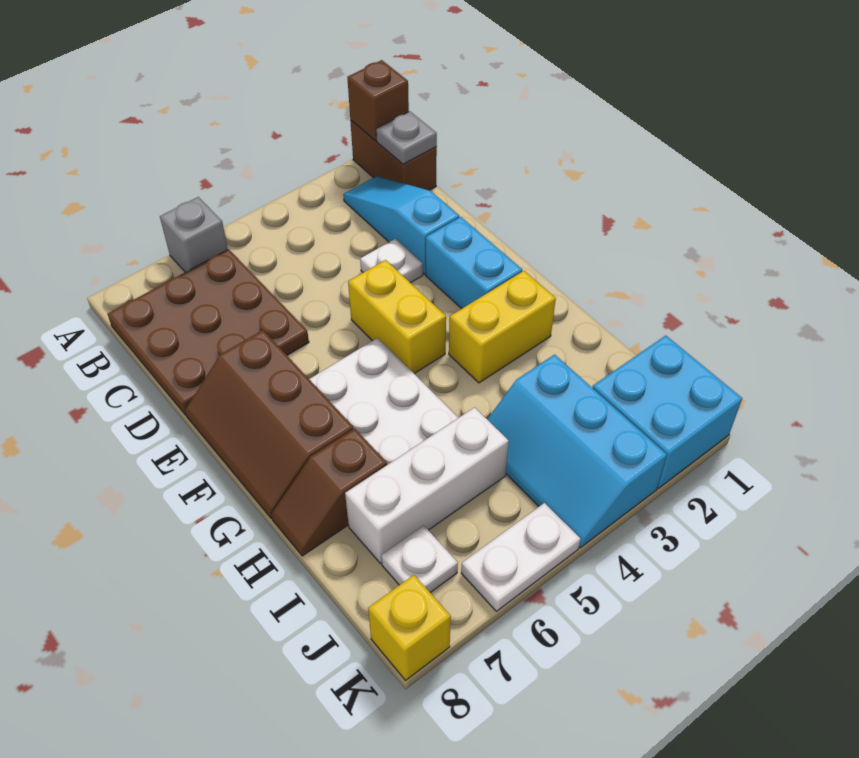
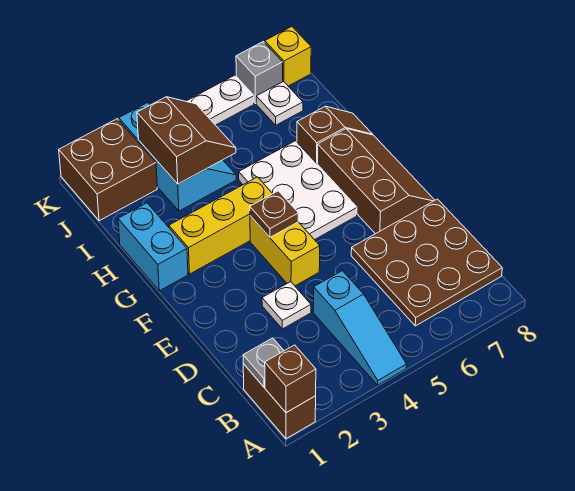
grey brick A6 level 1 -> grey brick K7 level 1
cyan slope B2:D2 level 1 top D -> cyan slope A4:C4 level 1 top C
cyan brick E2:F2 level 1 -> cyan brick G1:H1 level 1
none -> brown plate F4 level 2
yellow brick G2:G3 level 1 -> yellow brick G2:G4 level 1
none -> brown slope I3:J4 level 2 top 3
white brick I5:I7 level 1 -> none
cyan brick J1:K2 level 1 -> brown brick J1:K2 level 1

